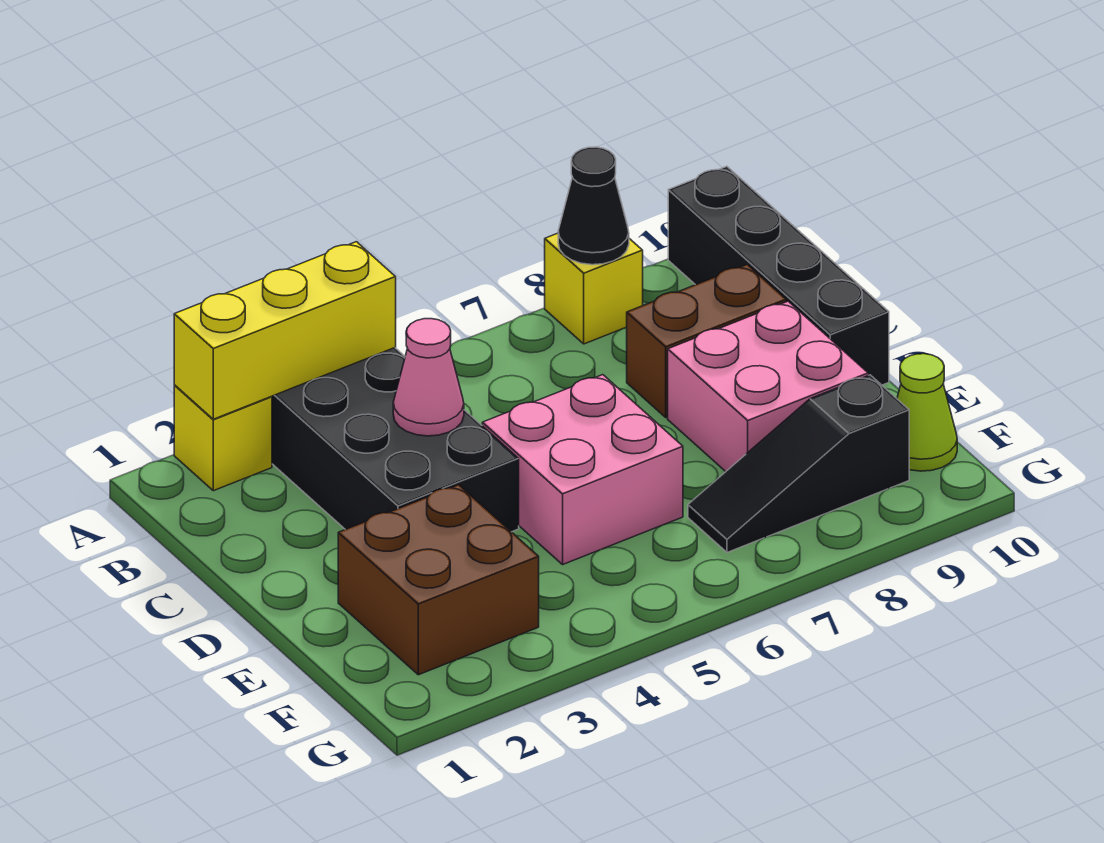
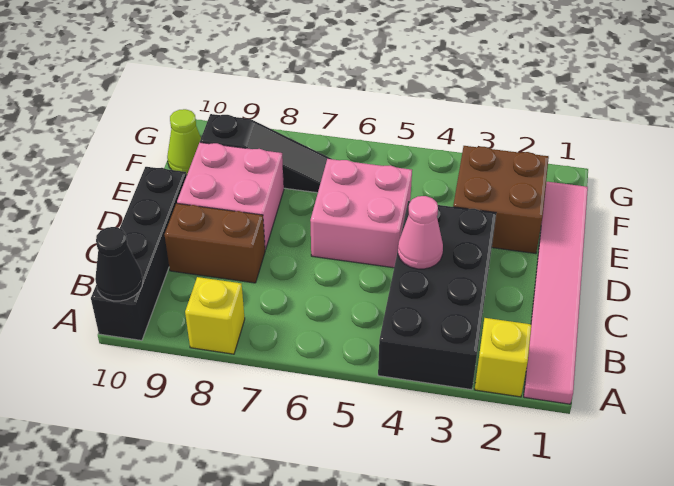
none -> pink tile A1:F1 level 1
yellow brick A2:A4 level 2 -> none
black cone A8 level 2 -> black cone A10 level 2

